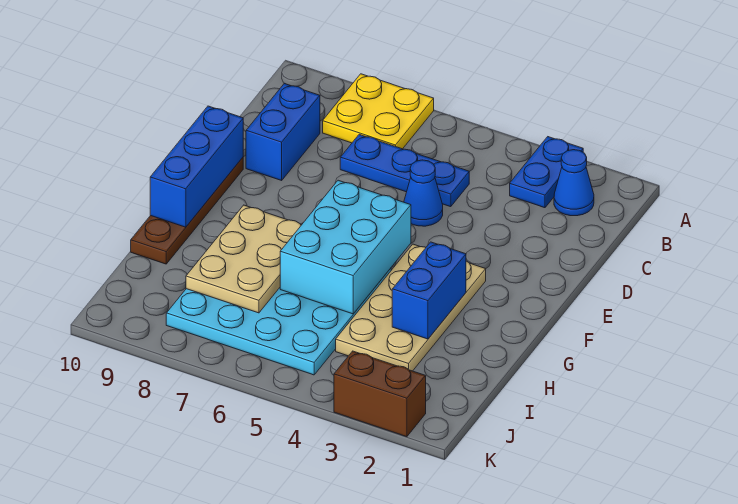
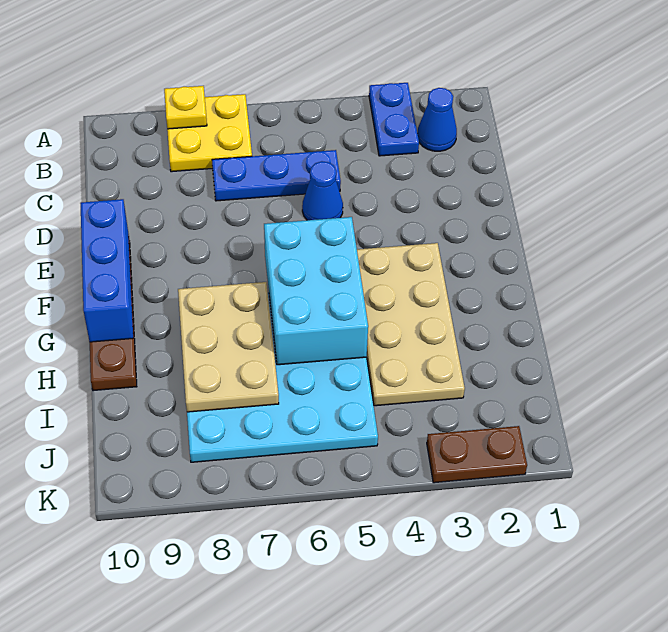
none -> yellow plate A8 level 2
blue brick C9:D9 level 1 -> none
blue brick G3:H3 level 2 -> none
brown brick K2:K3 level 1 -> brown plate K2:K3 level 1

